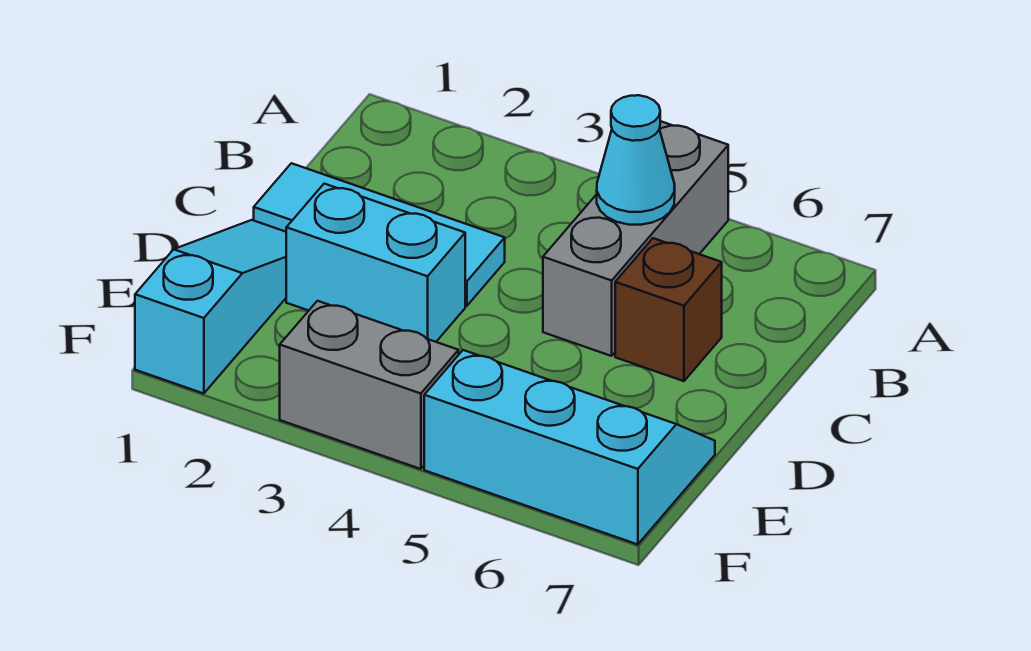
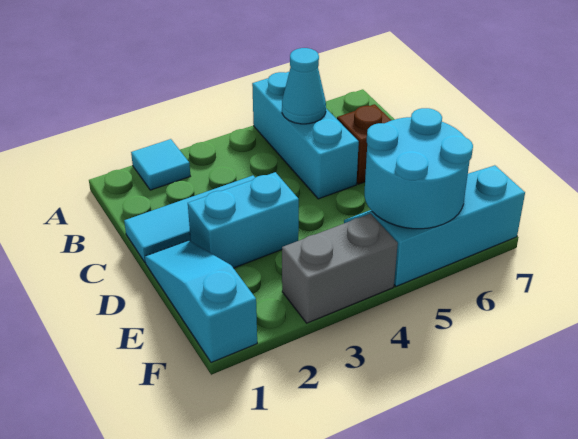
none -> cyan tile A2 level 1
grey brick A5:C5 level 1 -> cyan brick A5:C5 level 1
none -> cyan round brick E5:F6 level 2

